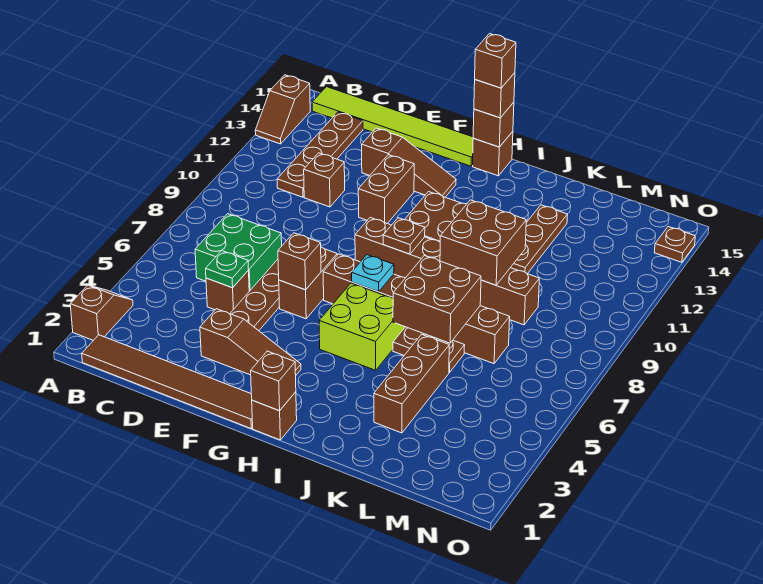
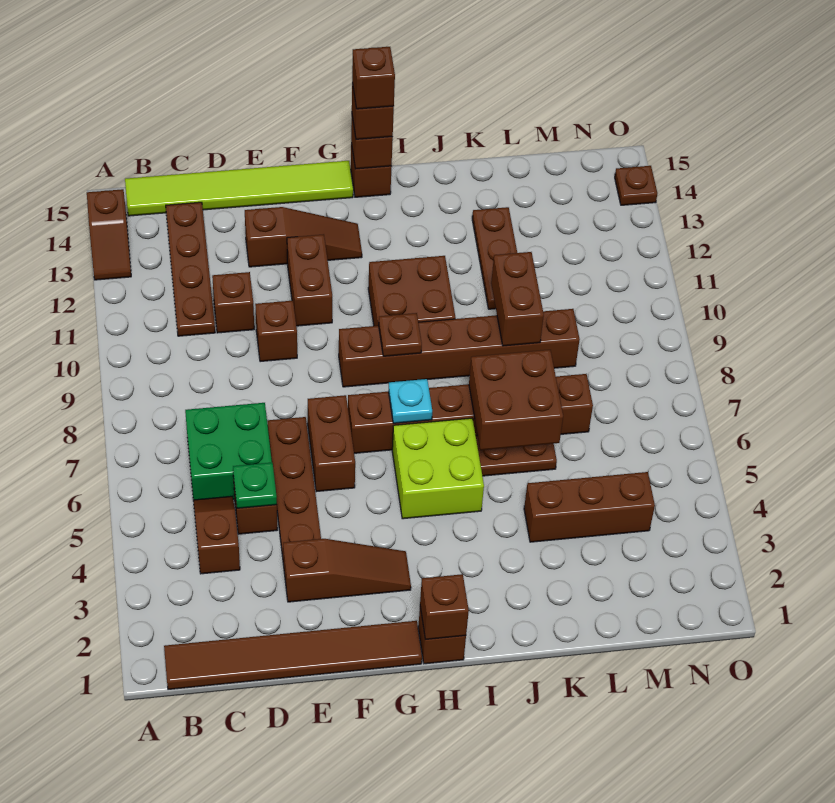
brown slope A2:A3 level 1 top 2 -> brown slope C4:C5 level 1 top 4
brown brick F6 level 2 -> brown brick E10 level 1
brown brick J9:K10 level 2 -> brown brick K9:K10 level 2
brown brick K3:K5 level 1 -> brown brick K4:M4 level 1

